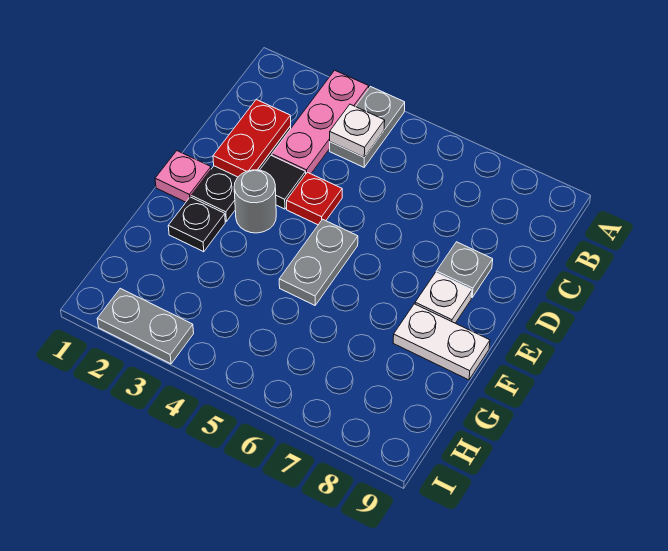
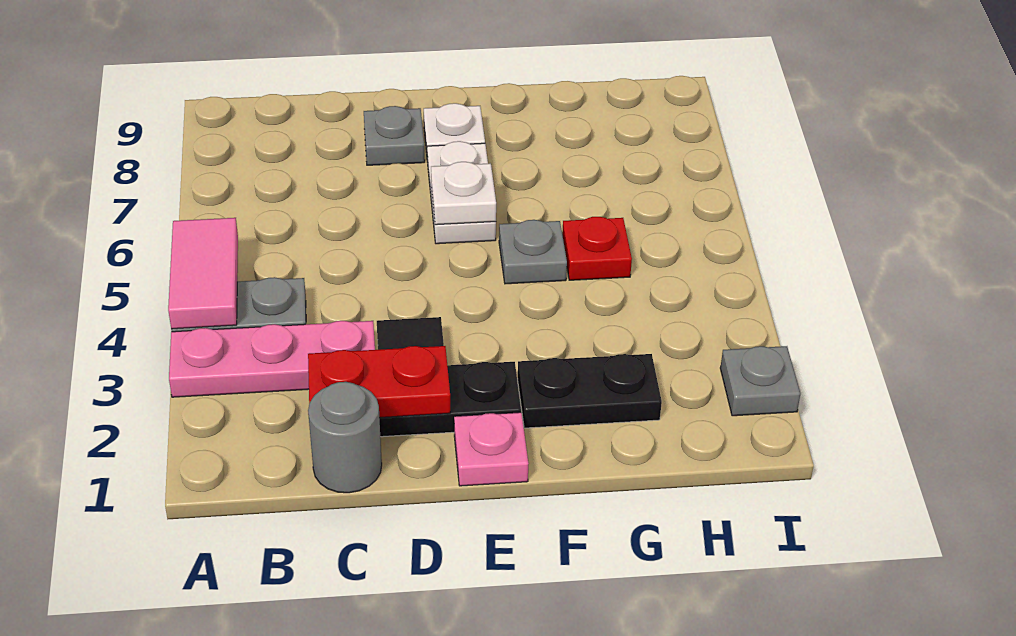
none -> pink tile A4:A5 level 2
white plate B4 level 2 -> white plate E6 level 2
red plate D4 level 1 -> red plate G5 level 1
grey round brick E3 level 1 -> grey round brick C1 level 1
grey plate E5:F5 level 1 -> grey plate F5 level 1
black plate F2 level 1 -> black plate F2:G2 level 1
white plate F8:F9 level 1 -> white plate E6:E7 level 1
grey plate I2:I3 level 1 -> grey plate I2 level 1

